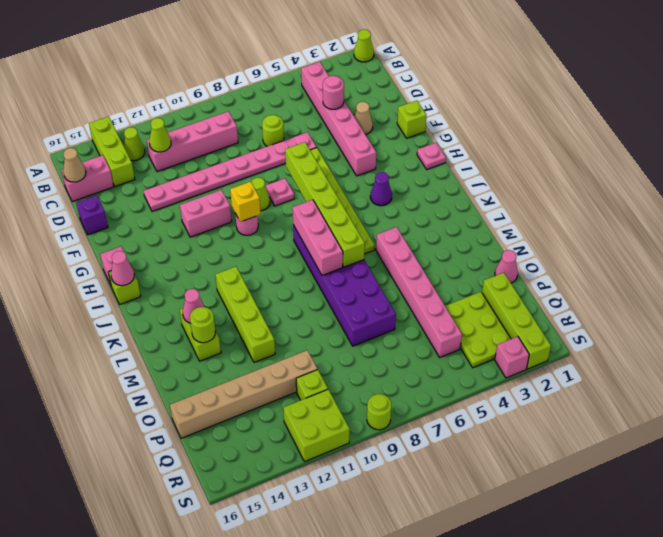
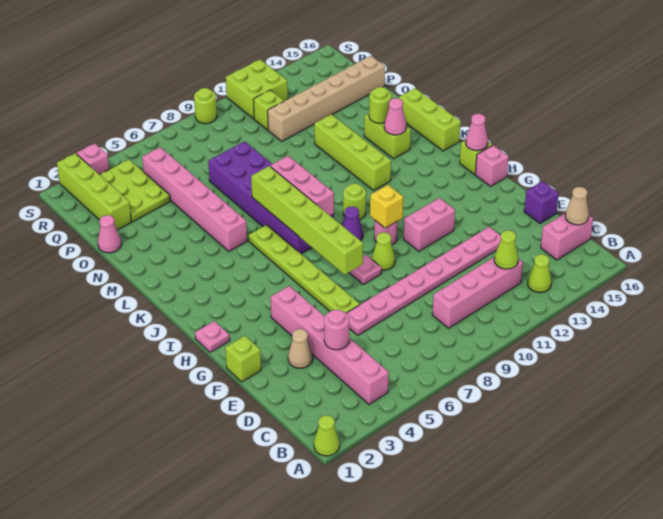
lime brick A14:C14 level 1 -> lime brick K16:M16 level 1
lime round brick D7 level 1 -> lime round brick J10 level 1
purple cone I4 level 1 -> purple cone I9 level 1

